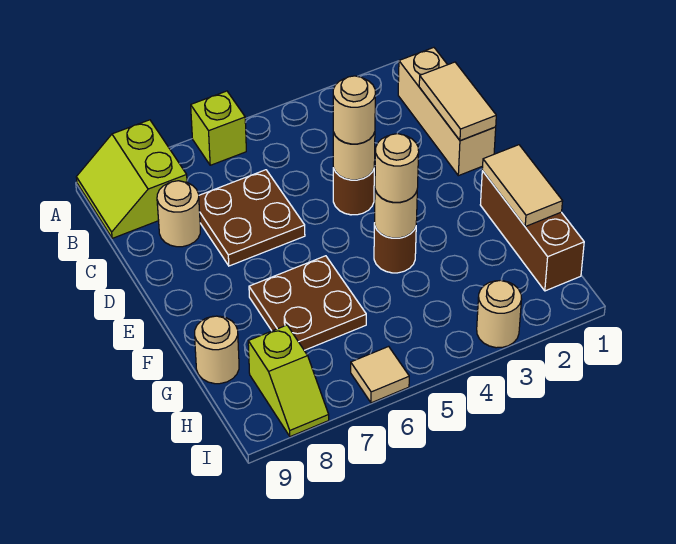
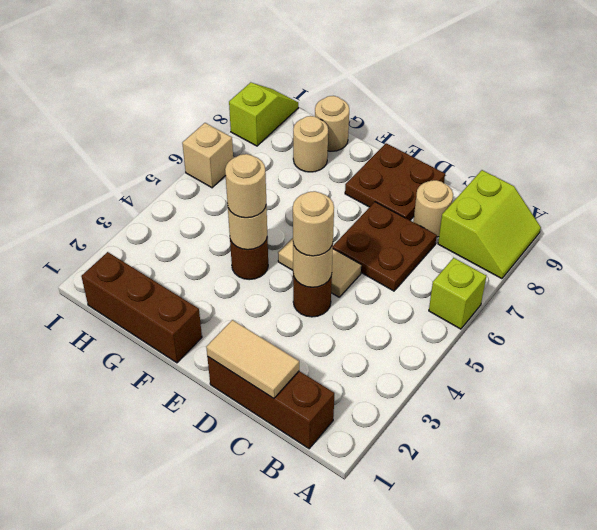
lime slope A8:B9 level 1 top 8 -> lime slope A8:B9 level 1 top B
tan brick B1:D1 level 1 -> brown brick B1:D1 level 1
tan tile F1:G1 level 2 -> tan tile D5:E5 level 1
brown plate F6:G7 level 1 -> brown plate D8:E9 level 1
lime slope H8:I8 level 1 top H -> lime slope I8:I9 level 1 top 8
tan round brick I3 level 1 -> tan round brick G8 level 1
tan tile I6 level 1 -> tan brick I6 level 1

